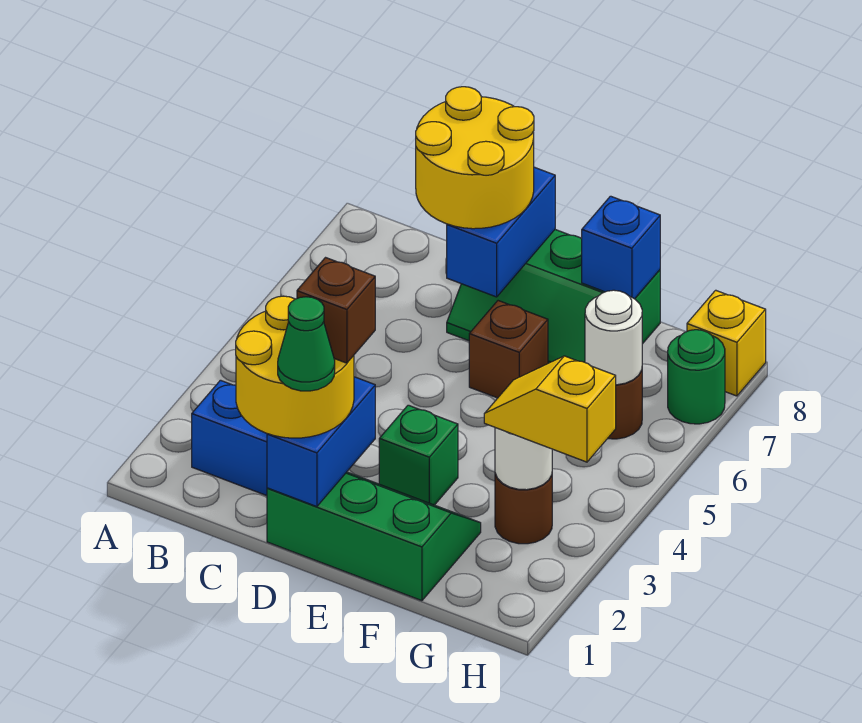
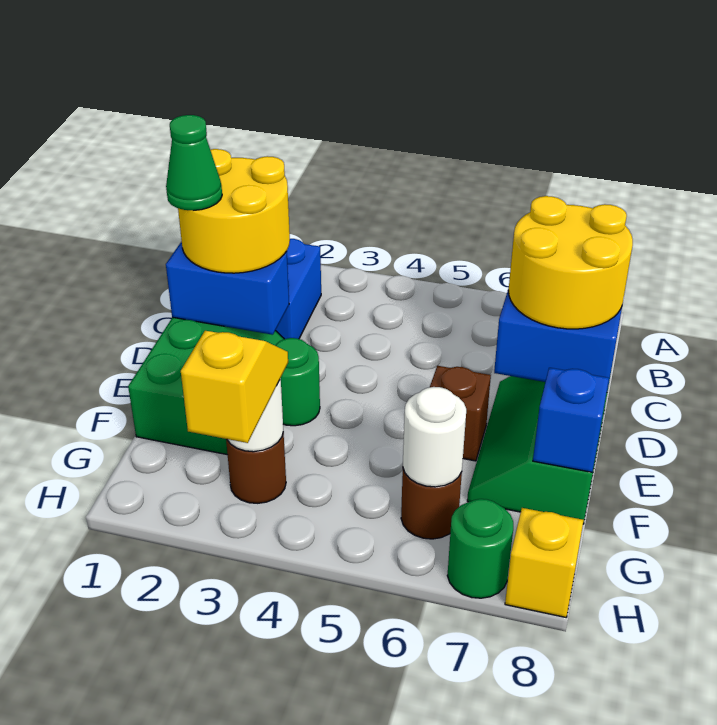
brown brick D2 level 4 -> none
green brick E3 level 1 -> green round brick E3 level 1

